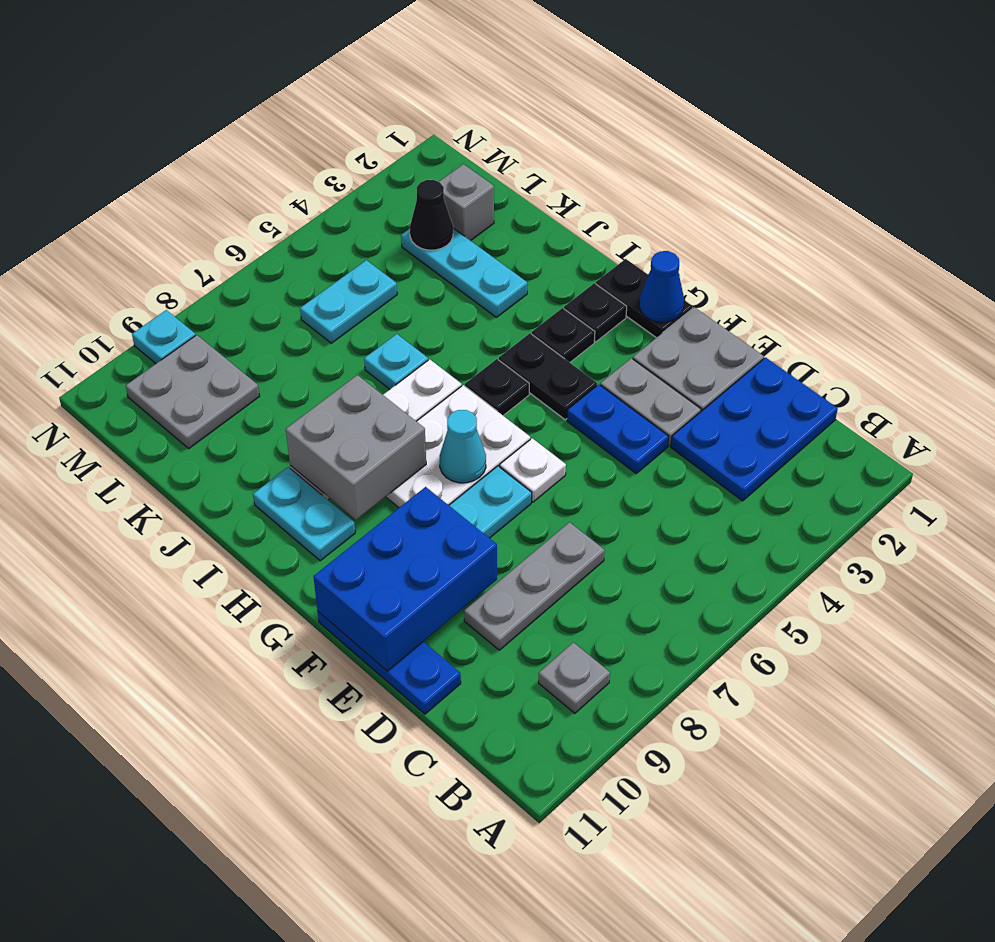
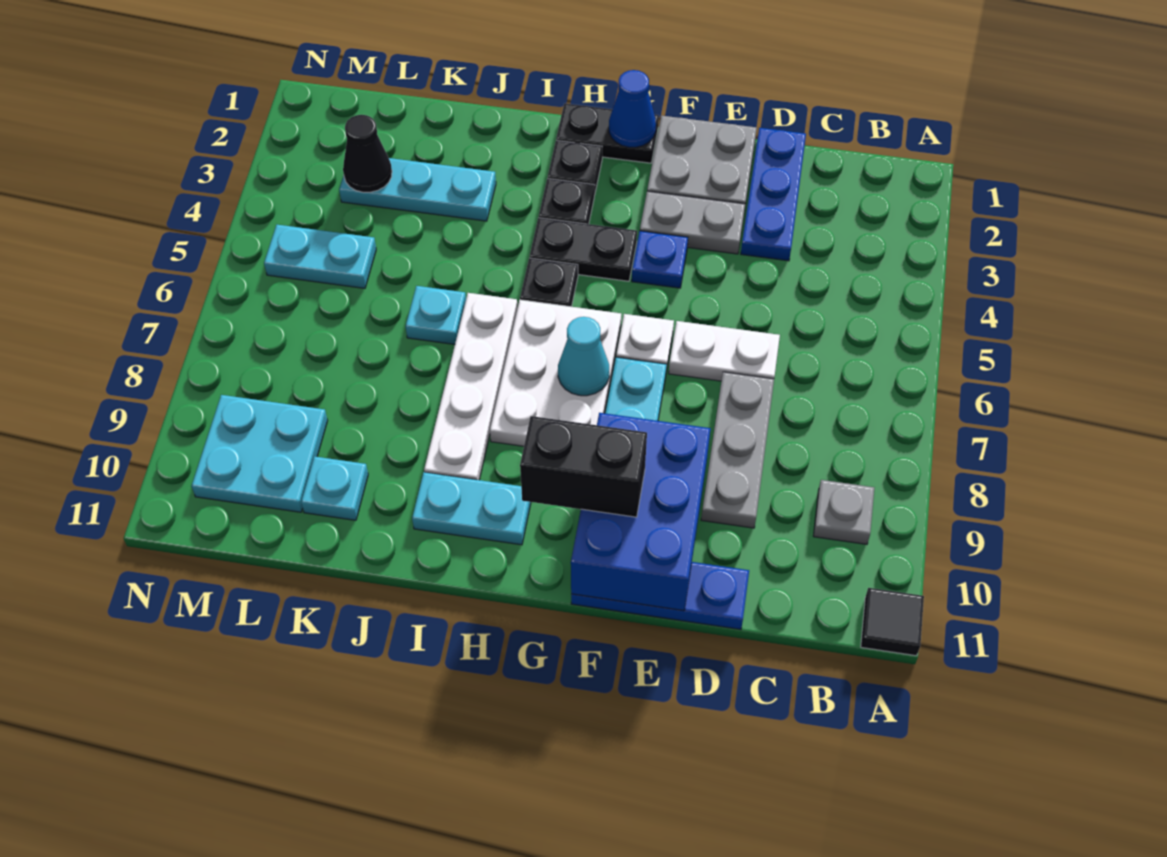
none -> black tile A11 level 1
blue plate C1:D3 level 1 -> blue plate D1:D3 level 1
none -> white plate D6:E6 level 1
blue plate E4:F4 level 1 -> blue plate F4 level 1
none -> black brick F10:G10 level 3
grey brick H8:I9 level 2 -> none
grey brick L2 level 1 -> none
cyan plate L5:L6 level 1 -> cyan plate L5:M5 level 1
grey plate L9:M10 level 1 -> cyan plate L9:M10 level 1
cyan plate N9 level 1 -> cyan plate K10 level 1

